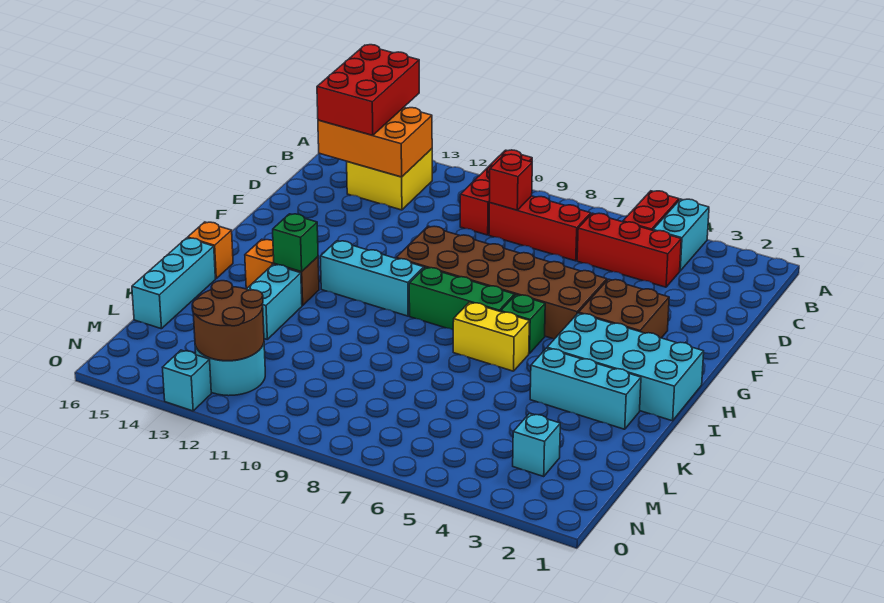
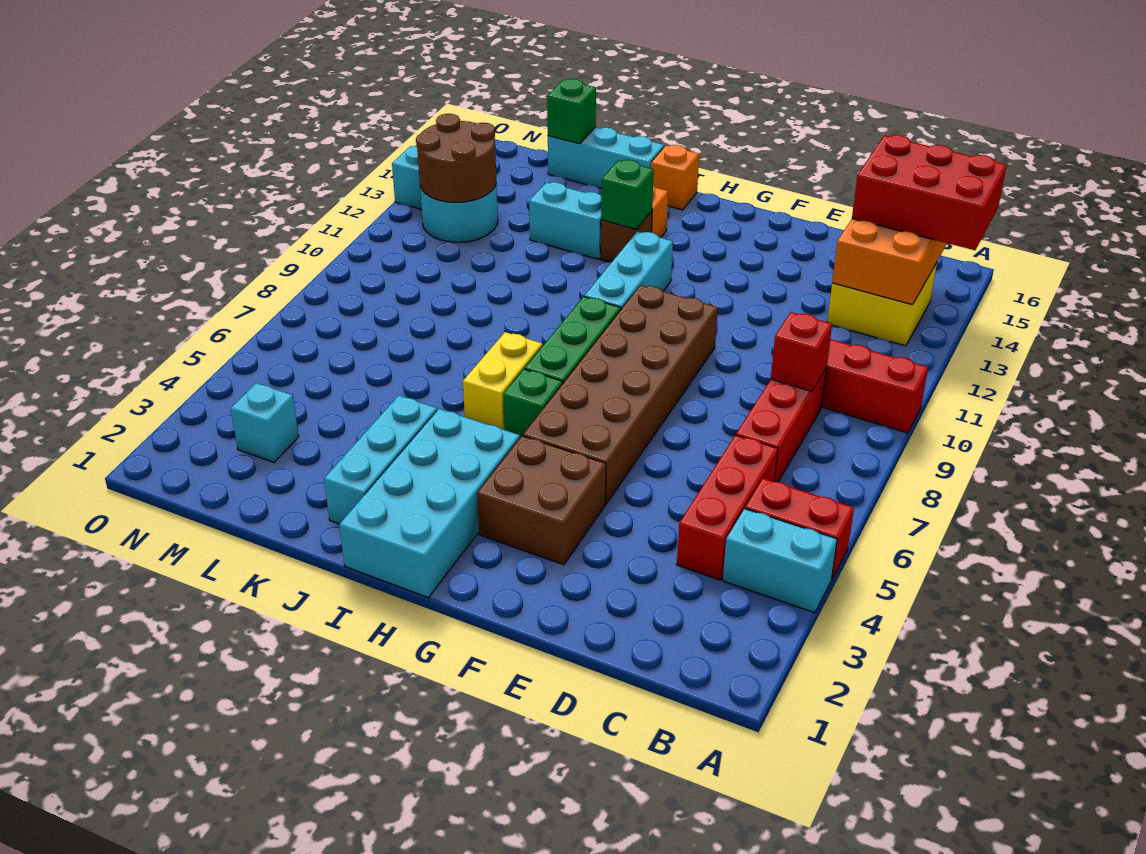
none -> green brick L16 level 2

